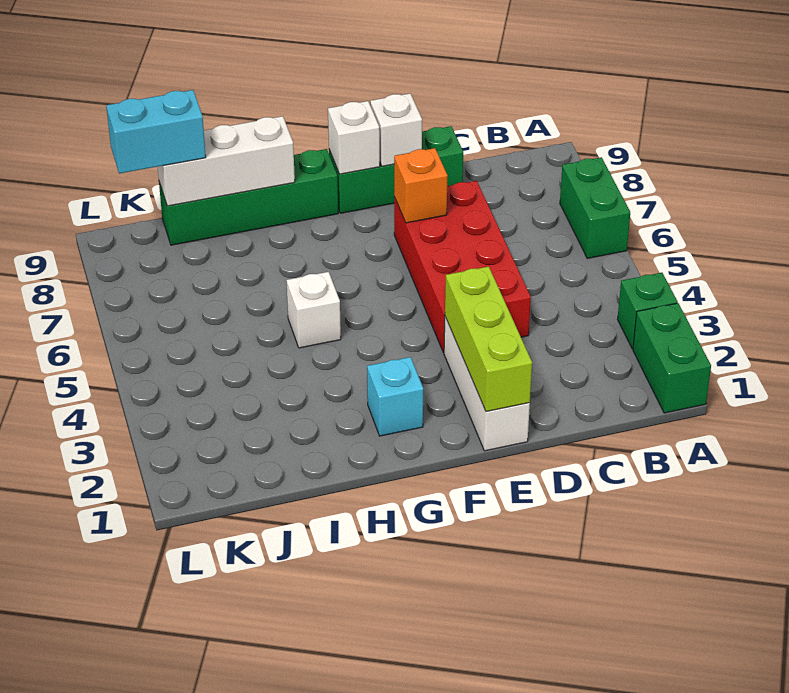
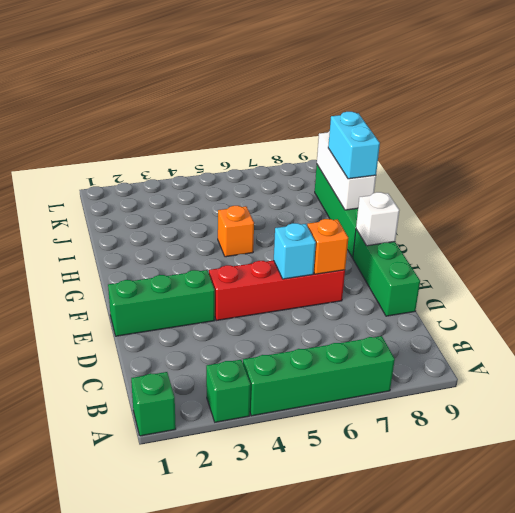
green brick A1:A2 level 1 -> green brick A1 level 1
green brick A6:A7 level 1 -> green brick A4:A7 level 1
red brick D4:E7 level 1 -> red brick E4:E7 level 1
white brick E1:E3 level 1 -> green brick E1:E3 level 1
lime brick E1:E3 level 2 -> none
white brick E9 level 2 -> none
cyan brick G2 level 1 -> cyan brick E6 level 2
white brick H5 level 1 -> orange brick H5 level 1
cyan brick J9:K9 level 3 -> cyan brick H9:I9 level 3

